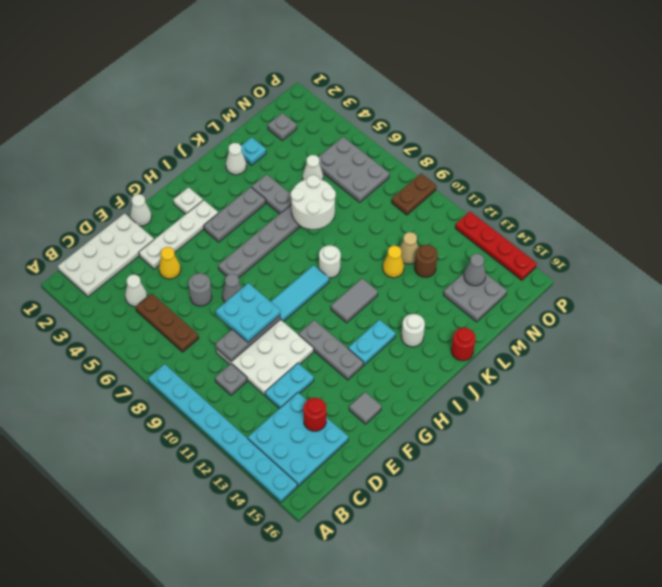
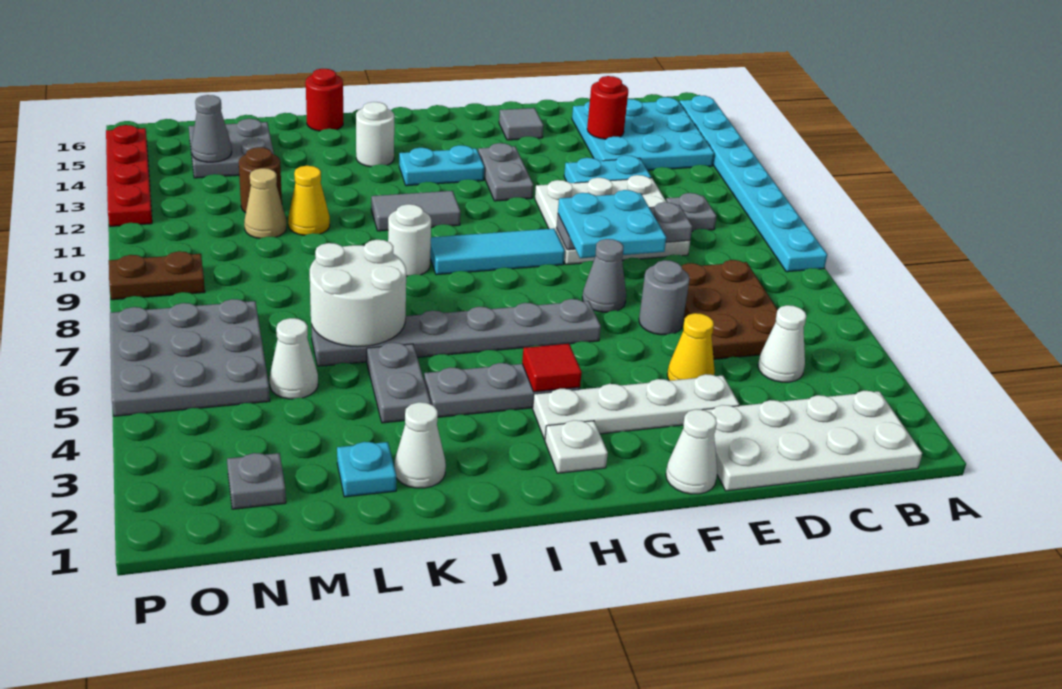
brown plate C5:C7 level 1 -> brown plate C5:D7 level 1
grey plate G11:G13 level 1 -> grey plate G12:G13 level 1
none -> red tile H4 level 2
grey plate N5:O7 level 1 -> grey plate N5:P7 level 1

